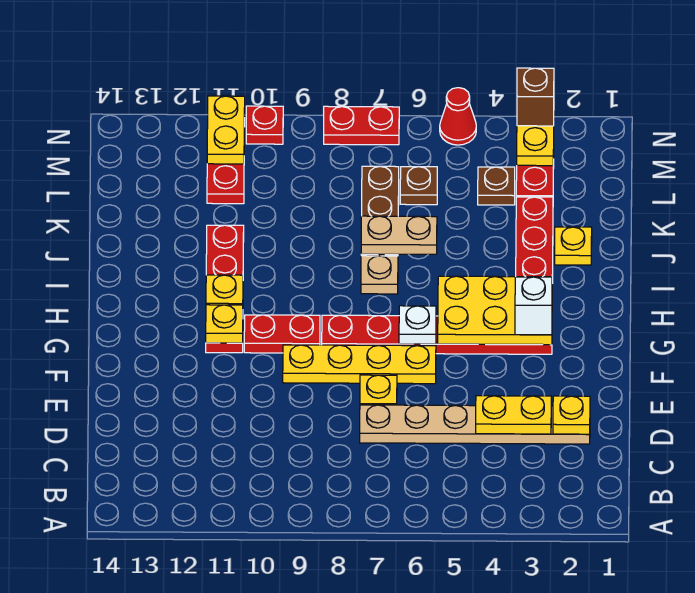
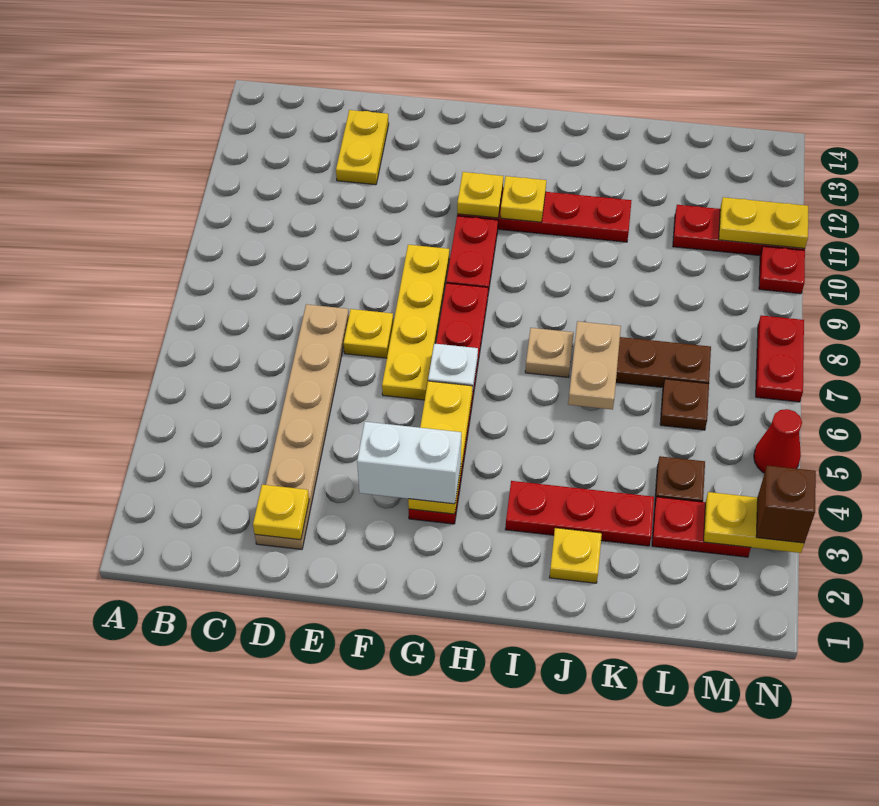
yellow plate D3:D4 level 2 -> yellow plate D12:D13 level 1
yellow plate G3:H5 level 2 -> yellow plate G3:G5 level 2
white brick G3 level 3 -> white brick F3:G3 level 3

